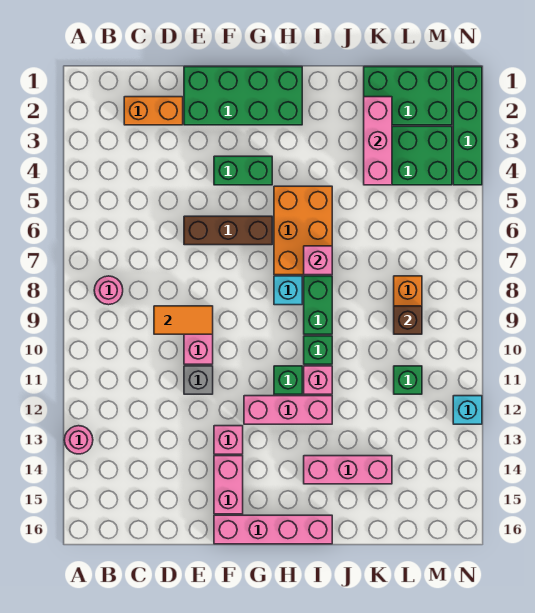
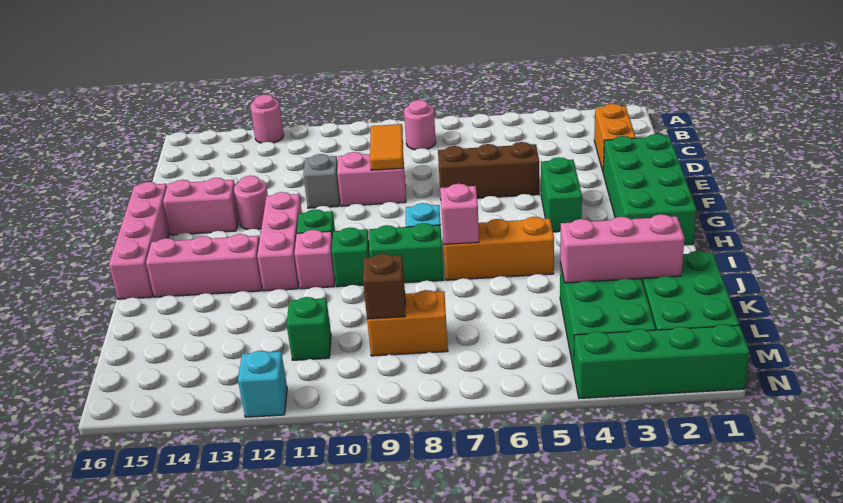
brown brick E6:G6 level 1 -> brown brick E5:E7 level 1
pink brick F13 level 1 -> pink round brick F13 level 1
orange brick H5:I7 level 1 -> orange brick I5:I7 level 1
pink brick I14:K14 level 1 -> pink brick I13:I15 level 1

